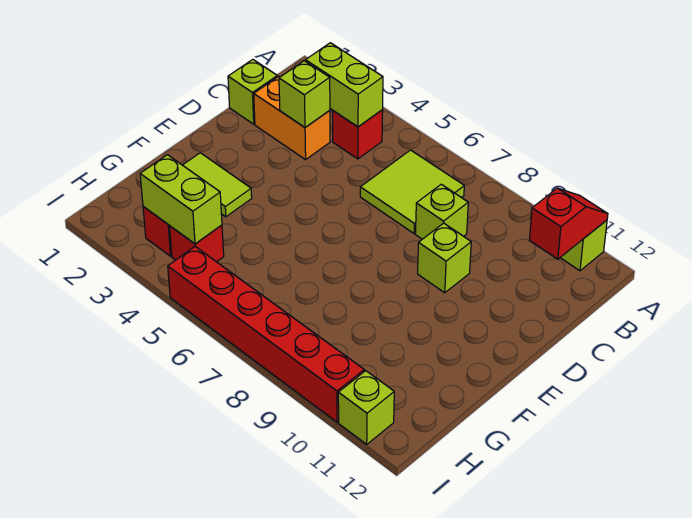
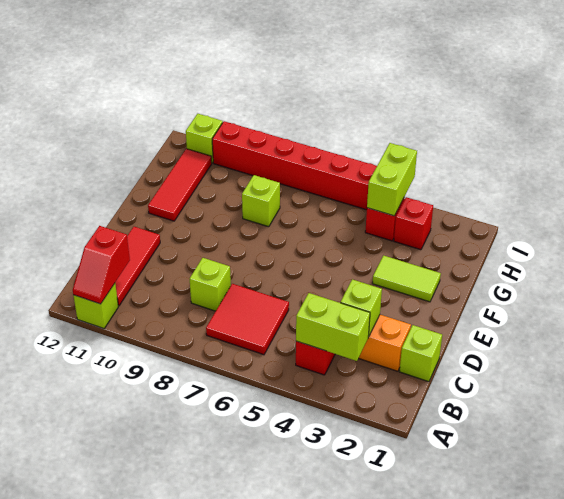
lime tile B6:C7 level 1 -> red tile B6:C7 level 1
none -> red tile B11:D11 level 1
lime brick D9 level 1 -> lime brick G8 level 1
none -> red tile F11:H11 level 1
lime brick H3:H4 level 2 -> lime brick H4:I4 level 2

